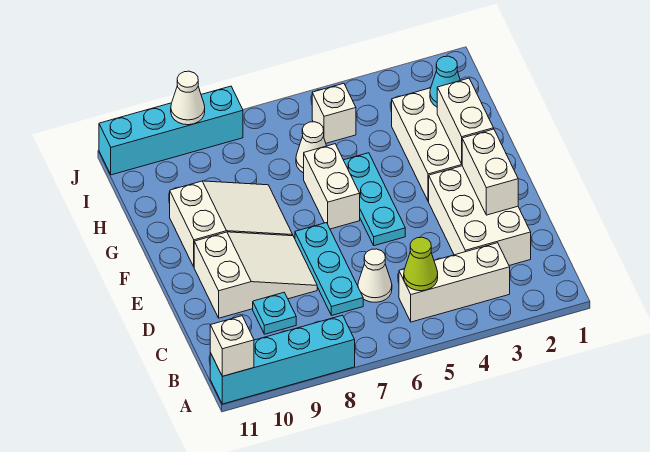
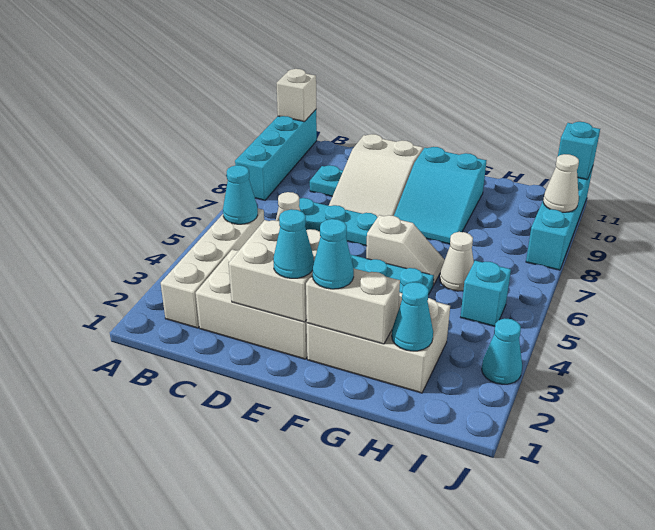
white brick B3:B5 level 1 -> white brick B2:B5 level 1
lime cone B5 level 2 -> cyan cone B5 level 2
white brick D2:E2 level 2 -> white brick D2:E3 level 2
none -> cyan cone E2 level 3
none -> cyan cone F2 level 3
white brick F6:G6 level 1 -> white slope F6:G6 level 1 top F
white slope F8:G10 level 1 top 10 -> cyan slope F8:G10 level 1 top 10
white brick I5 level 1 -> cyan brick I5 level 1
none -> cyan cone J3 level 1
none -> cyan brick J11 level 2

